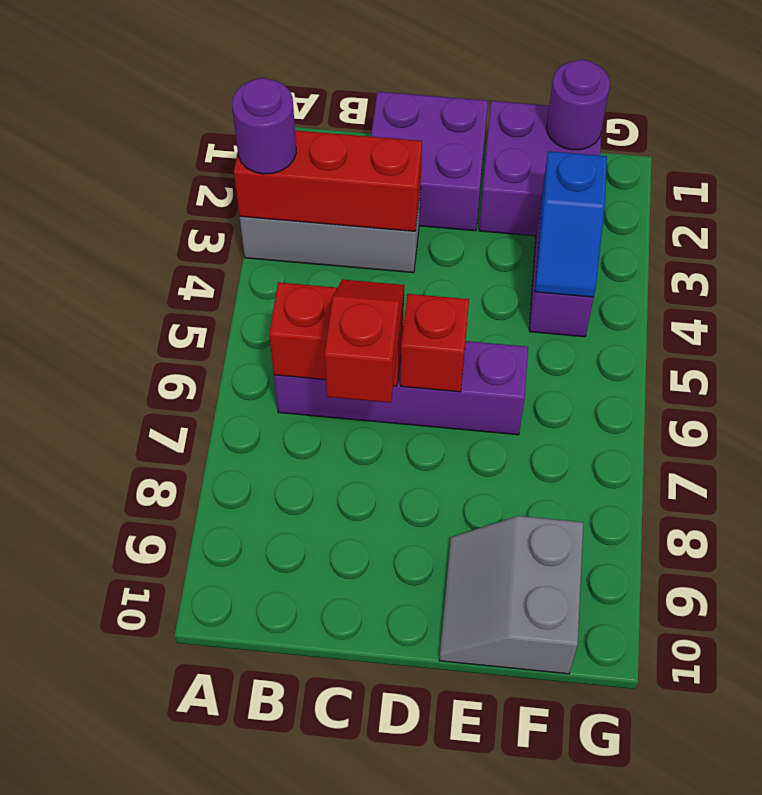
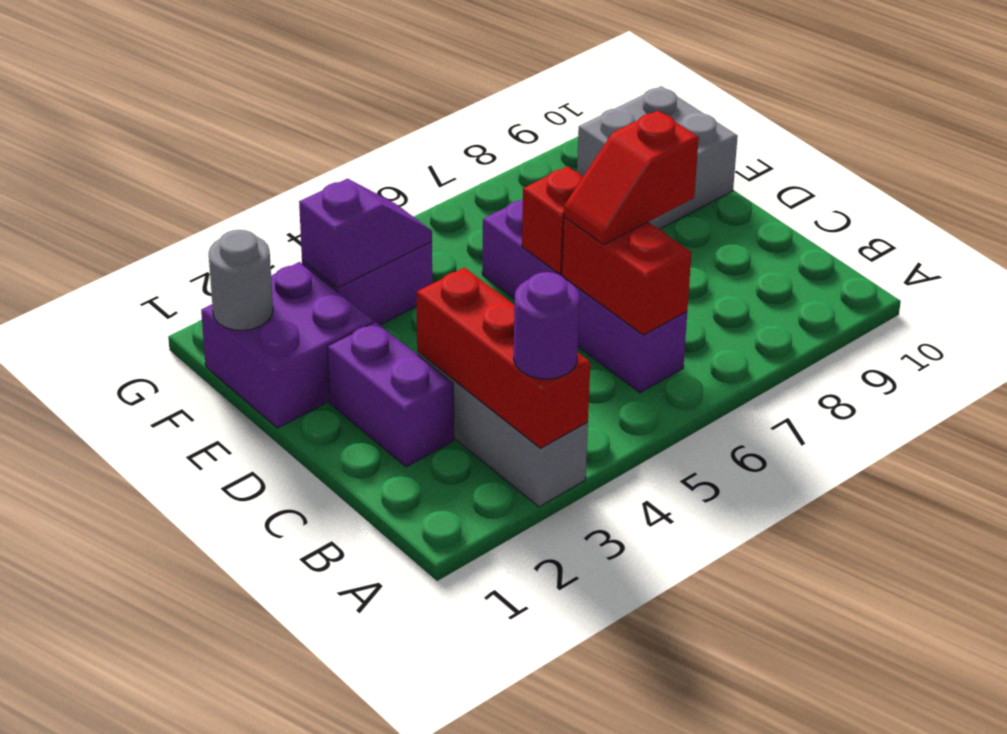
purple brick C1:D2 level 1 -> purple brick C2:D2 level 1
grey slope E9:F10 level 1 top F -> grey brick E9:F10 level 1
purple round brick F1 level 2 -> grey round brick F1 level 2
blue slope F3:F4 level 2 top 3 -> purple slope F3:F4 level 2 top 3

